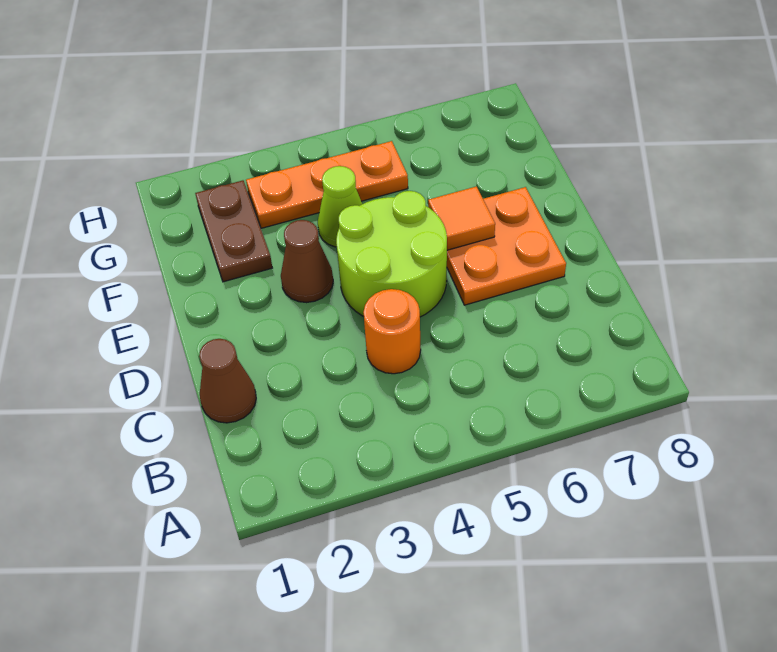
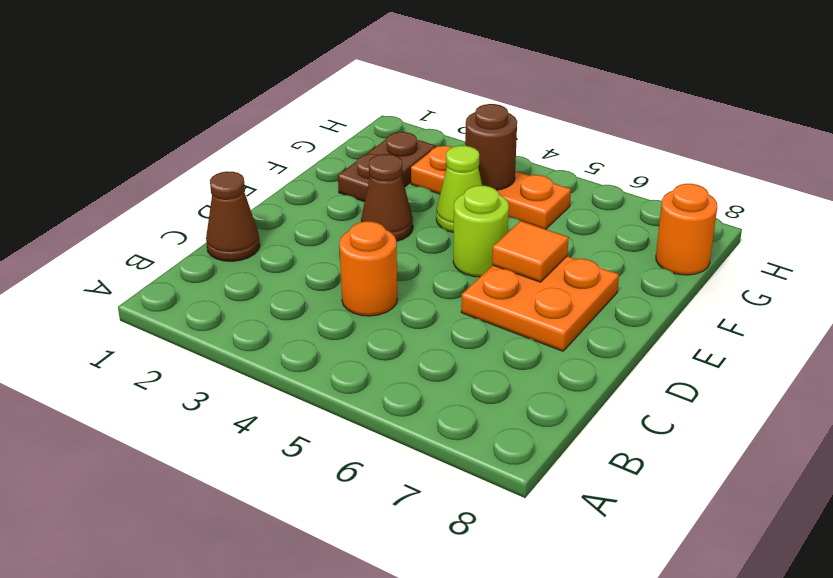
lime round brick D4:E5 level 1 -> lime round brick E5 level 1
none -> brown round brick G4 level 2
none -> orange round brick G8 level 1

